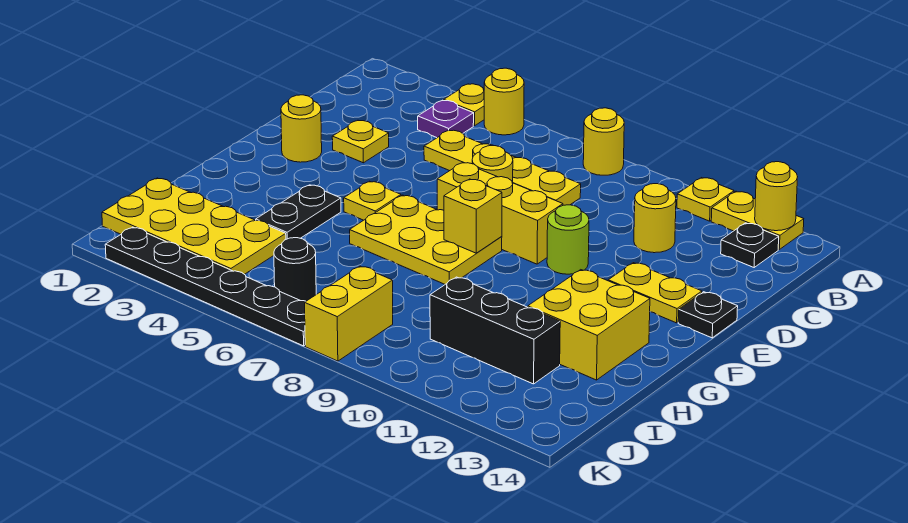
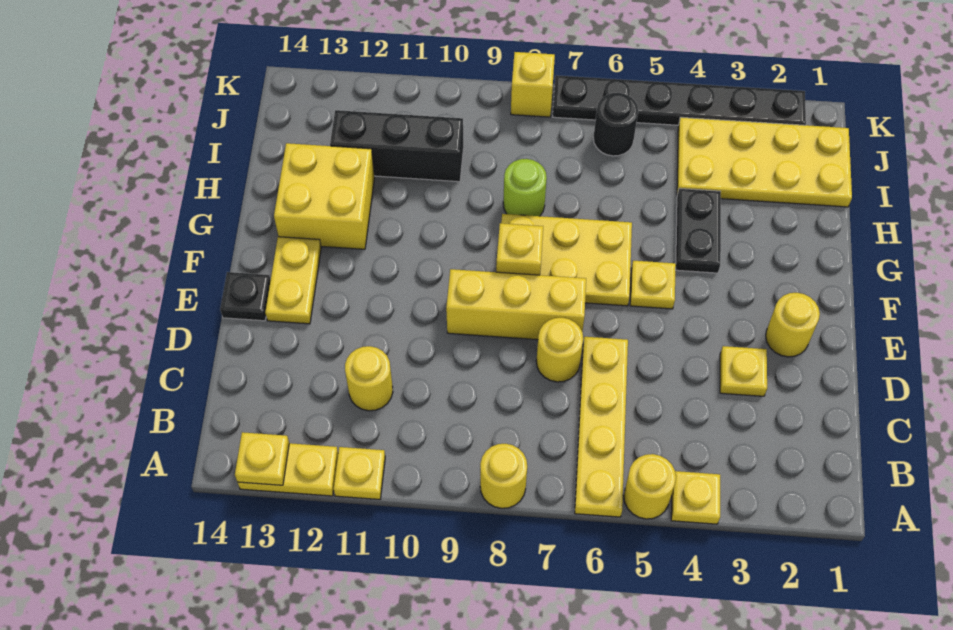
yellow round brick A13 level 2 -> yellow plate A13 level 2
purple plate B4 level 1 -> none
black plate B13 level 1 -> none
yellow plate C5:C8 level 1 -> yellow plate A6:D6 level 1
lime round brick E10 level 1 -> lime round brick H8 level 1
yellow plate E12:E13 level 1 -> yellow plate E13:F13 level 1
yellow brick J8:K8 level 1 -> yellow brick K8 level 1

